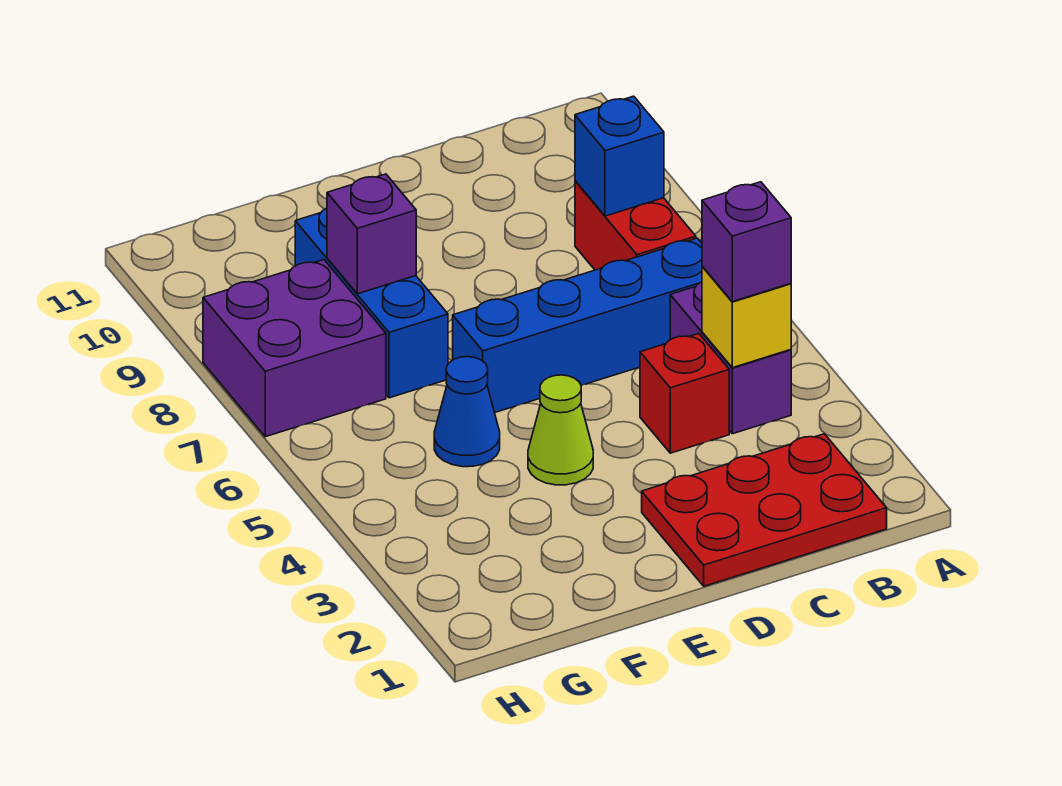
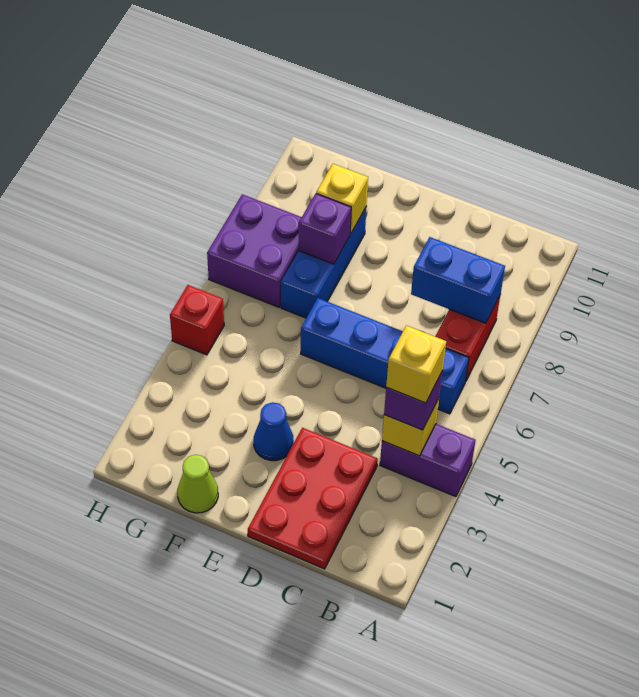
red plate B1:D2 level 1 -> red plate C1:D3 level 1
purple brick B4:B5 level 1 -> purple brick A4:B4 level 1
none -> yellow brick B4 level 4
blue brick B8 level 2 -> blue brick B8:C8 level 2
red brick C4 level 1 -> red brick H5 level 1
lime cone E4 level 1 -> lime cone F1 level 1
blue cone F5 level 1 -> blue cone E3 level 1
none -> yellow brick F9 level 2

